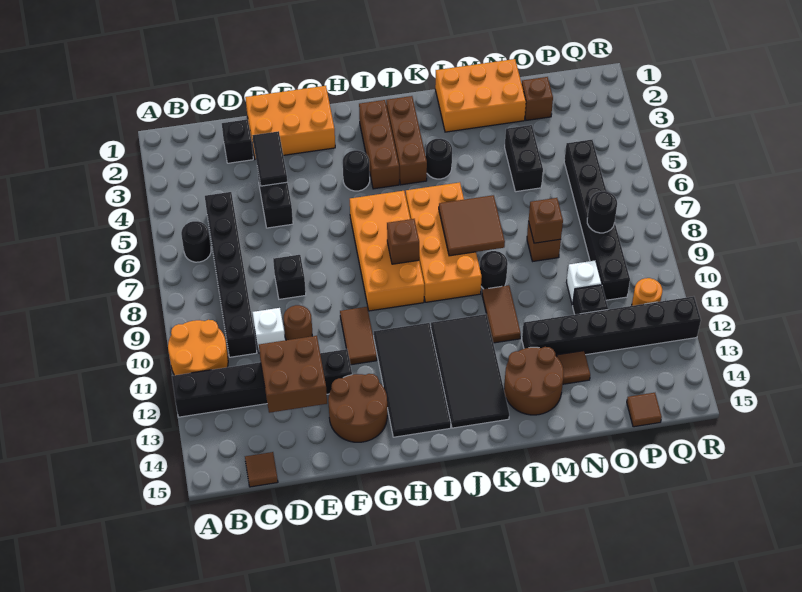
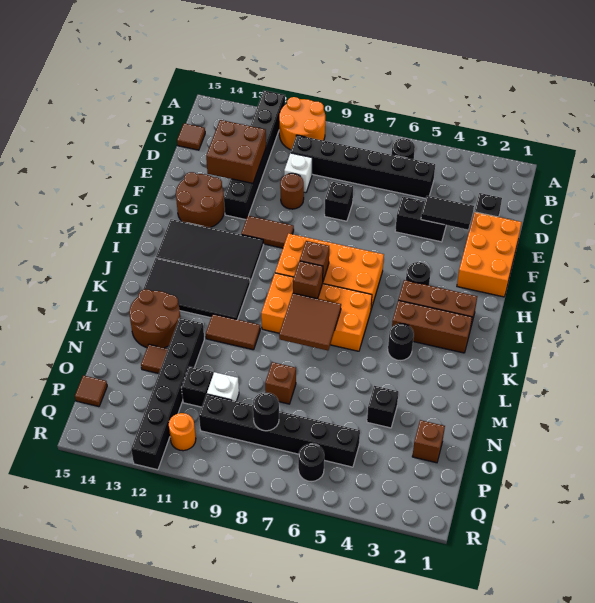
orange brick L1:N2 level 1 -> none
black round brick L9 level 1 -> black round brick Q6 level 1
black brick N4:N5 level 1 -> black brick N4 level 1
brown brick N8 level 2 -> brown brick J8 level 2

